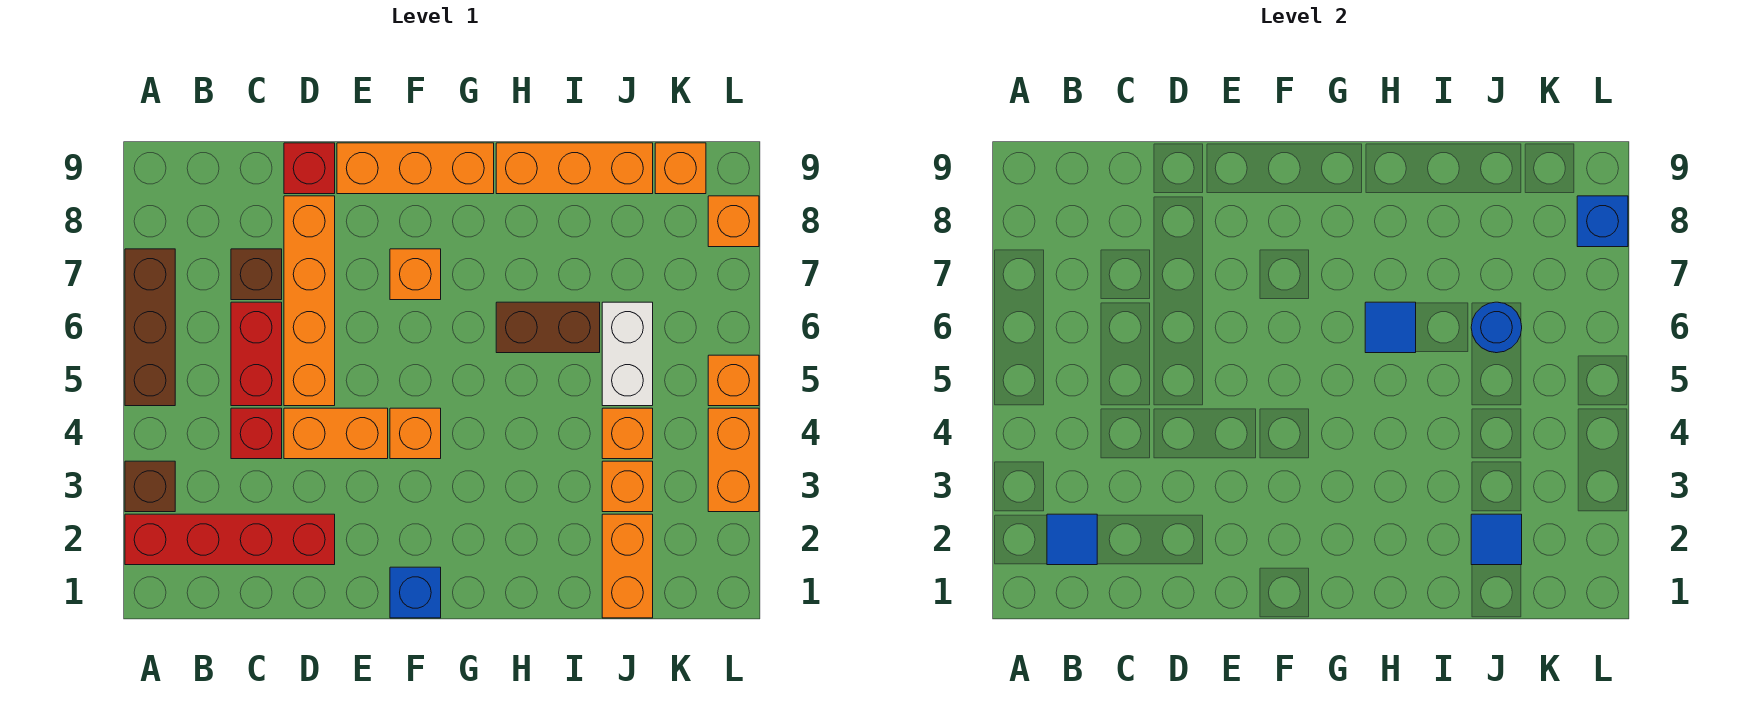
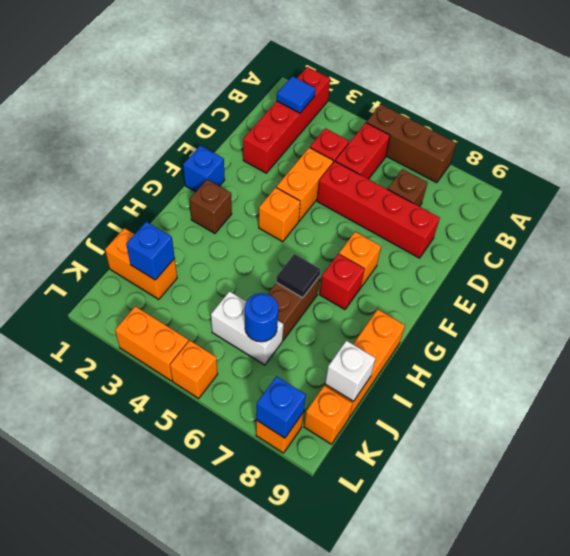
brown brick A3 level 1 -> brown brick G2 level 1
red brick C5:C6 level 1 -> red brick B5:C5 level 1
orange brick D5:D8 level 1 -> red brick D5:D8 level 1
red brick D9 level 1 -> red brick G7 level 1
orange brick E9:G9 level 1 -> none
blue tile H6 level 2 -> black tile H6 level 2
blue tile J2 level 2 -> blue brick J2 level 2
orange brick J3 level 1 -> none
orange brick J4 level 1 -> none
none -> white brick J9 level 2

